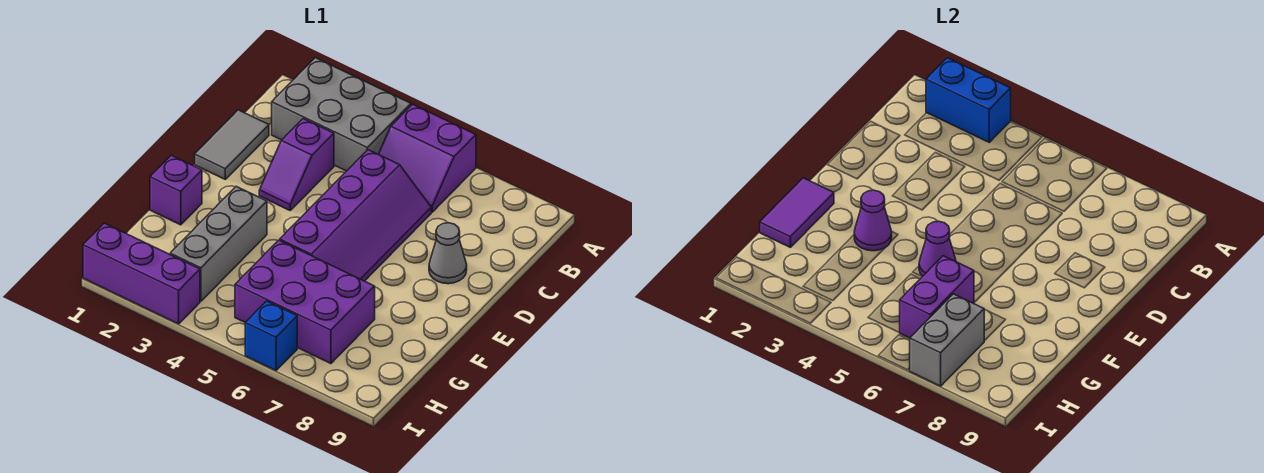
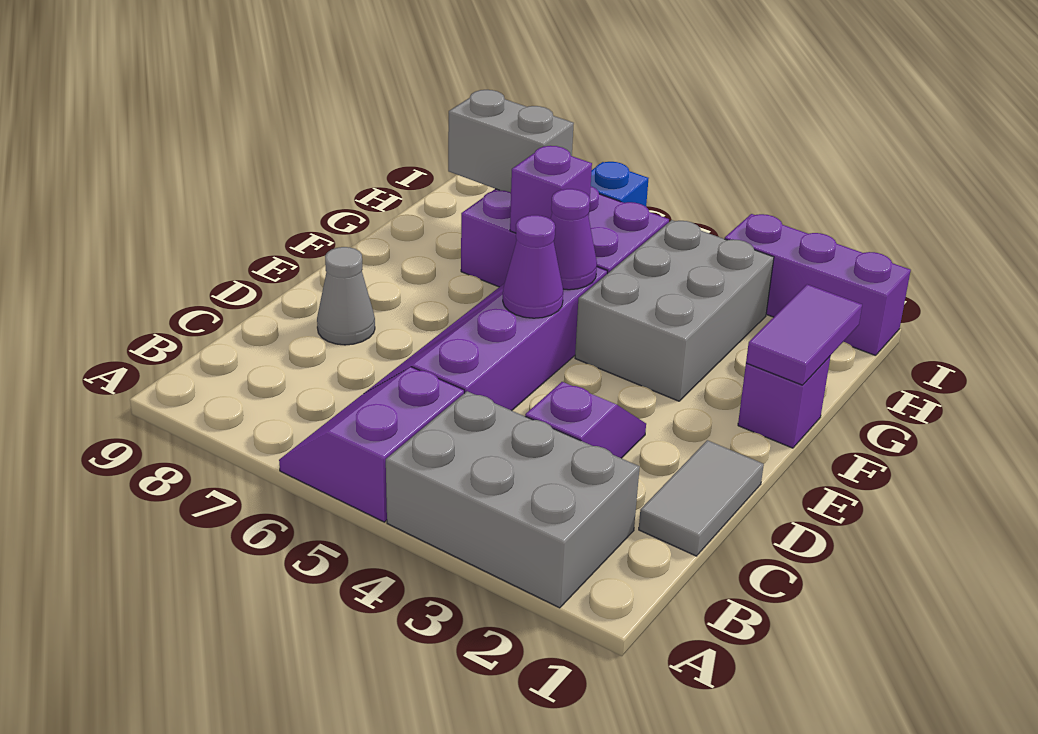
blue brick A2:A3 level 2 -> none
purple slope A5:B6 level 1 top A -> purple slope A5:B6 level 1 top 5
grey brick F3:H3 level 1 -> grey brick F3:H4 level 1
purple cone F3 level 2 -> purple cone E5 level 2
purple brick G6:H6 level 2 -> purple brick G6 level 2
grey brick H7:I7 level 2 -> grey brick H7:H8 level 2

